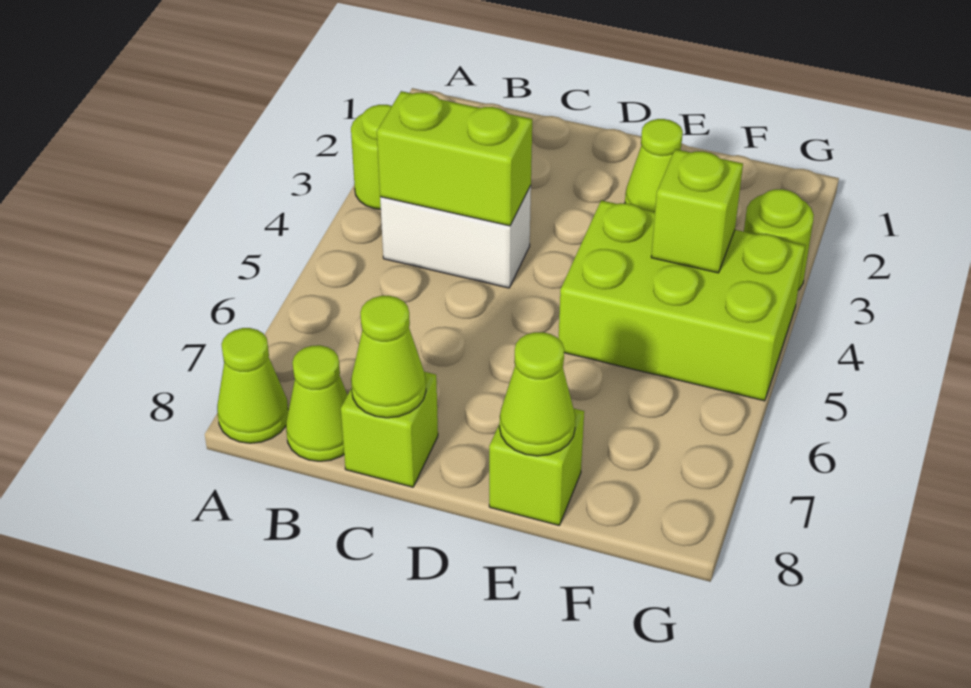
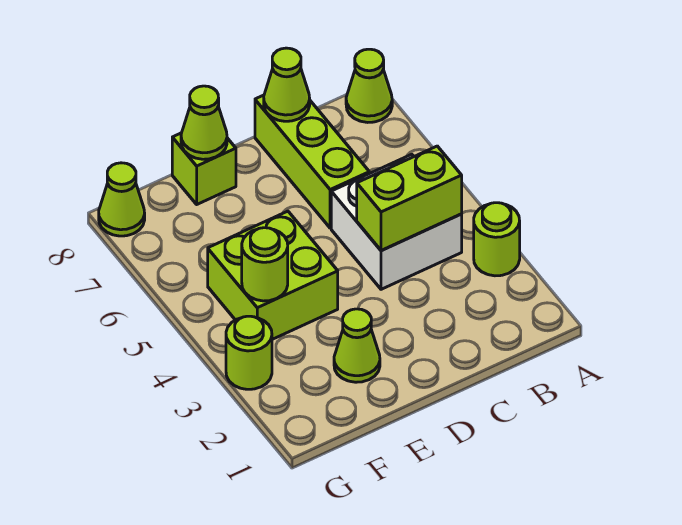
white brick B4:C4 level 1 -> white brick B4:C5 level 1
lime cone B8 level 1 -> lime cone G8 level 1
lime brick C8 level 1 -> lime brick C6:C8 level 1
lime brick E4:G5 level 1 -> lime brick E4:F5 level 1
lime brick F4 level 2 -> lime round brick F4 level 2

